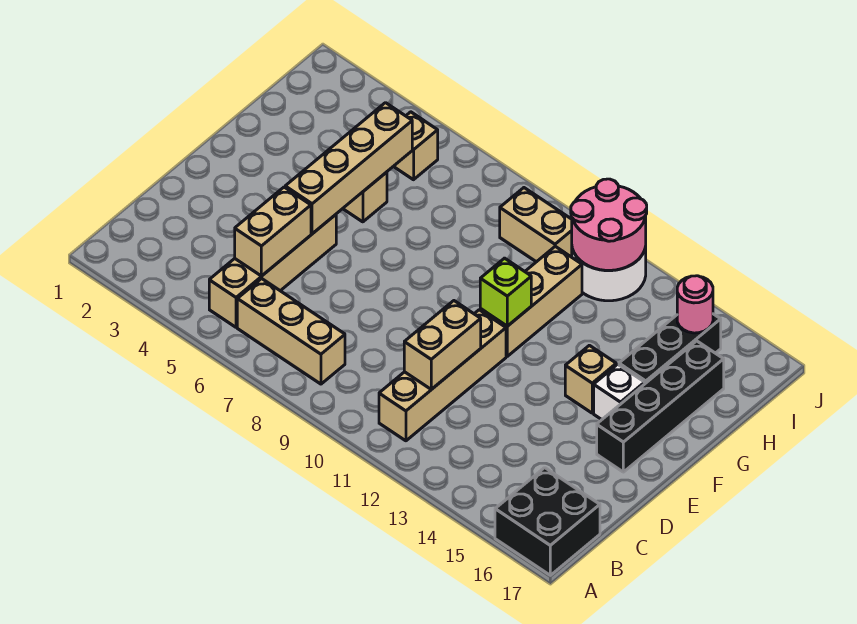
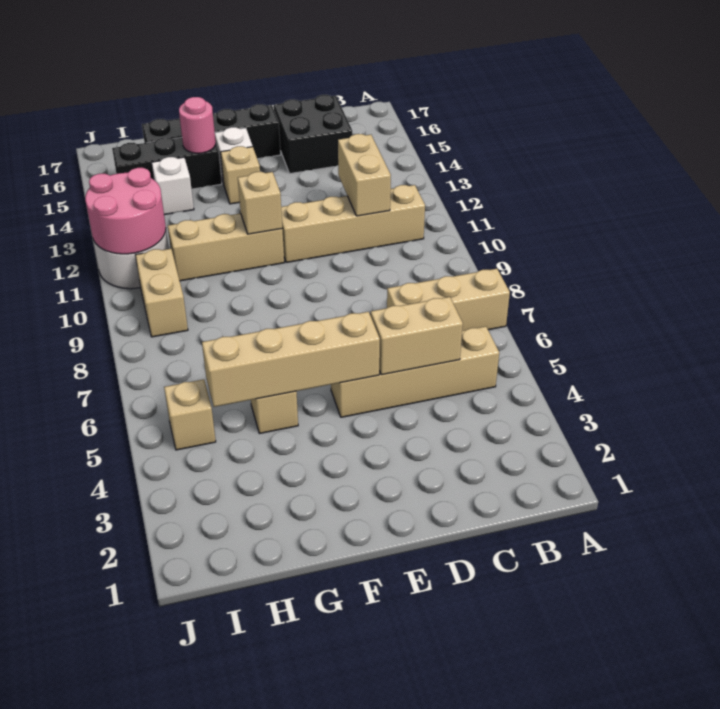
black brick A16:B17 level 1 -> black brick C15:D16 level 1
tan brick B6:B8 level 1 -> tan brick A7:C7 level 1
tan brick C11:D11 level 2 -> tan brick C11:C12 level 2
lime brick F11 level 2 -> tan brick F11 level 2
none -> white brick H14 level 1
pink round brick I15 level 2 -> pink round brick G15 level 2

